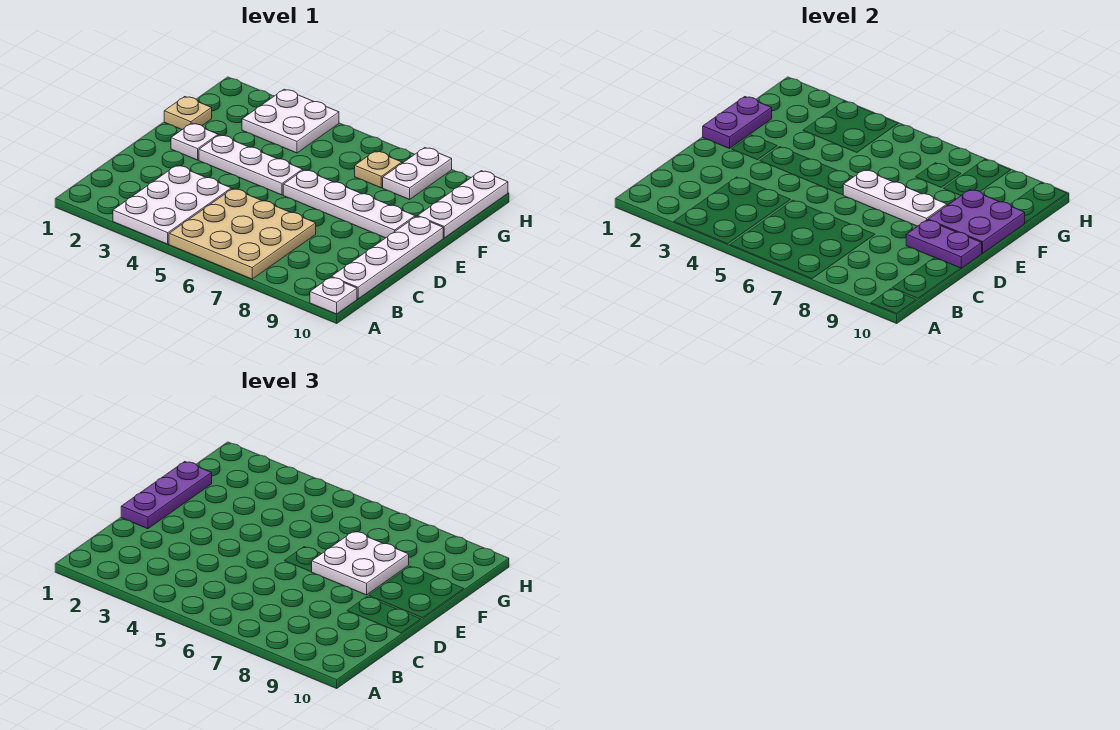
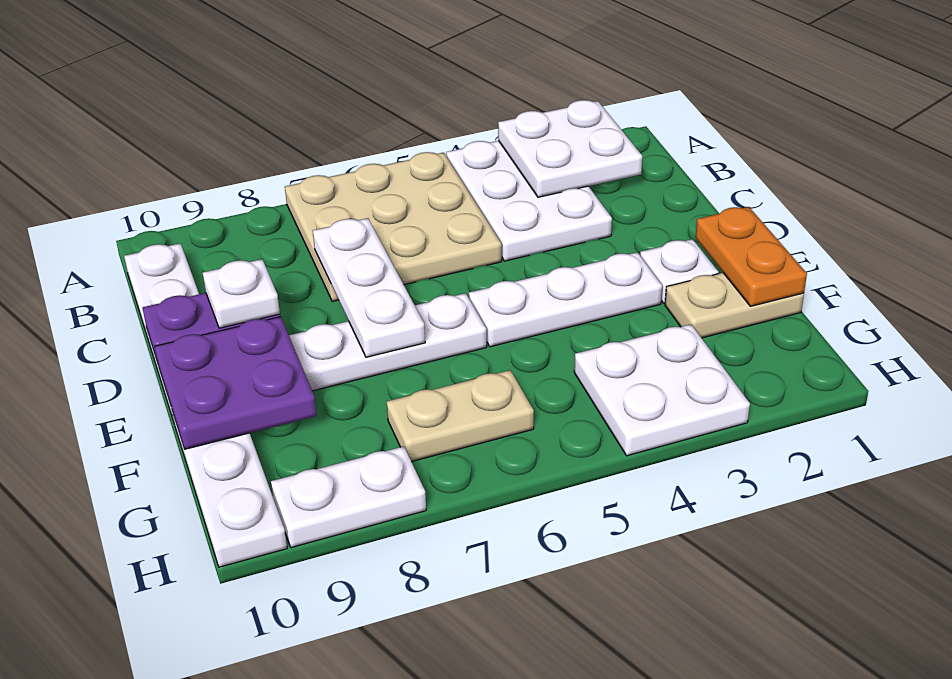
white plate A10 level 1 -> white plate D9 level 3
purple plate D1:F1 level 3 -> none
purple plate E1:F1 level 2 -> orange plate E1:F1 level 2
white plate E6:E8 level 2 -> white plate C7:E7 level 2
white plate E7:F8 level 3 -> white plate A2:B3 level 2
tan plate F1 level 1 -> tan plate F1:F2 level 1
tan plate G7 level 1 -> tan plate G6:G7 level 1
white plate G8:H8 level 1 -> white plate H8:H9 level 1

